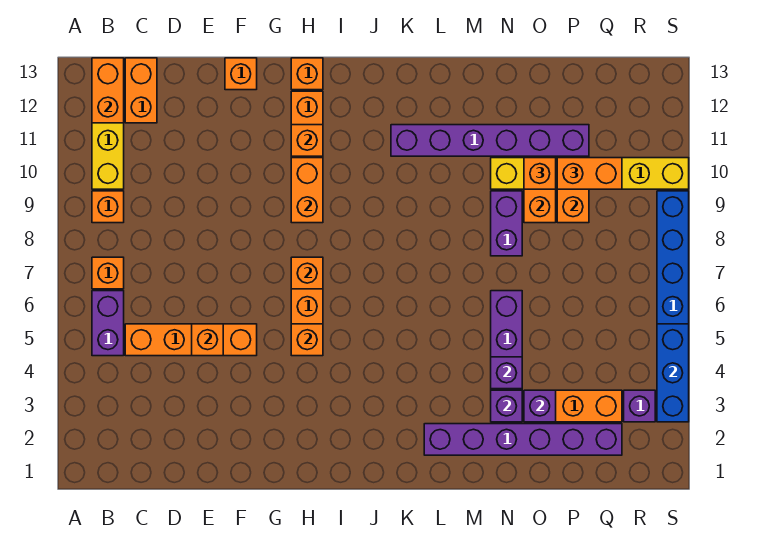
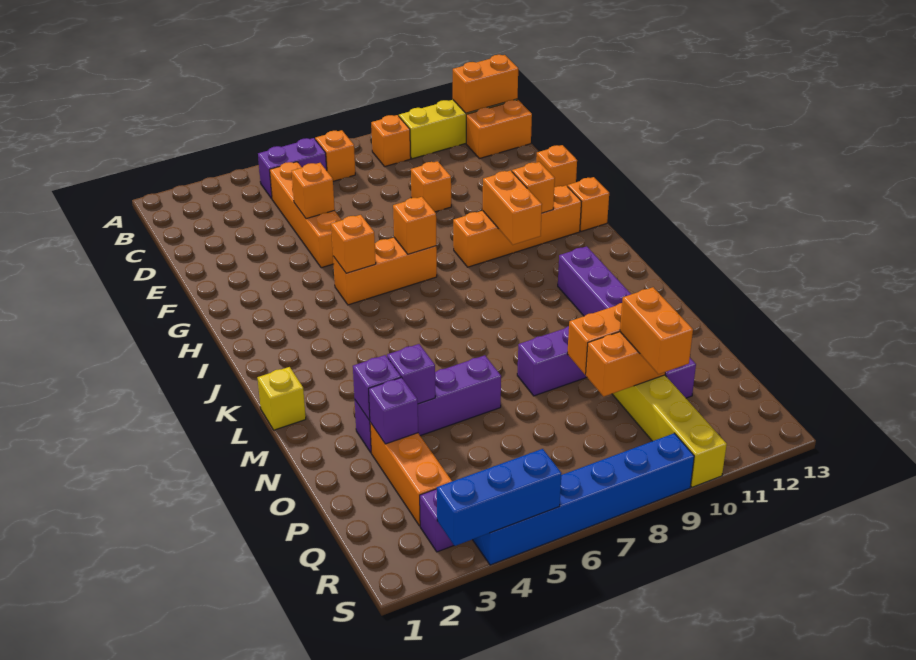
orange brick H9:H10 level 2 -> orange brick H10:I10 level 2
none -> yellow brick L1 level 1
purple brick L2:Q2 level 1 -> none
orange brick O10 level 3 -> orange brick E9 level 1

